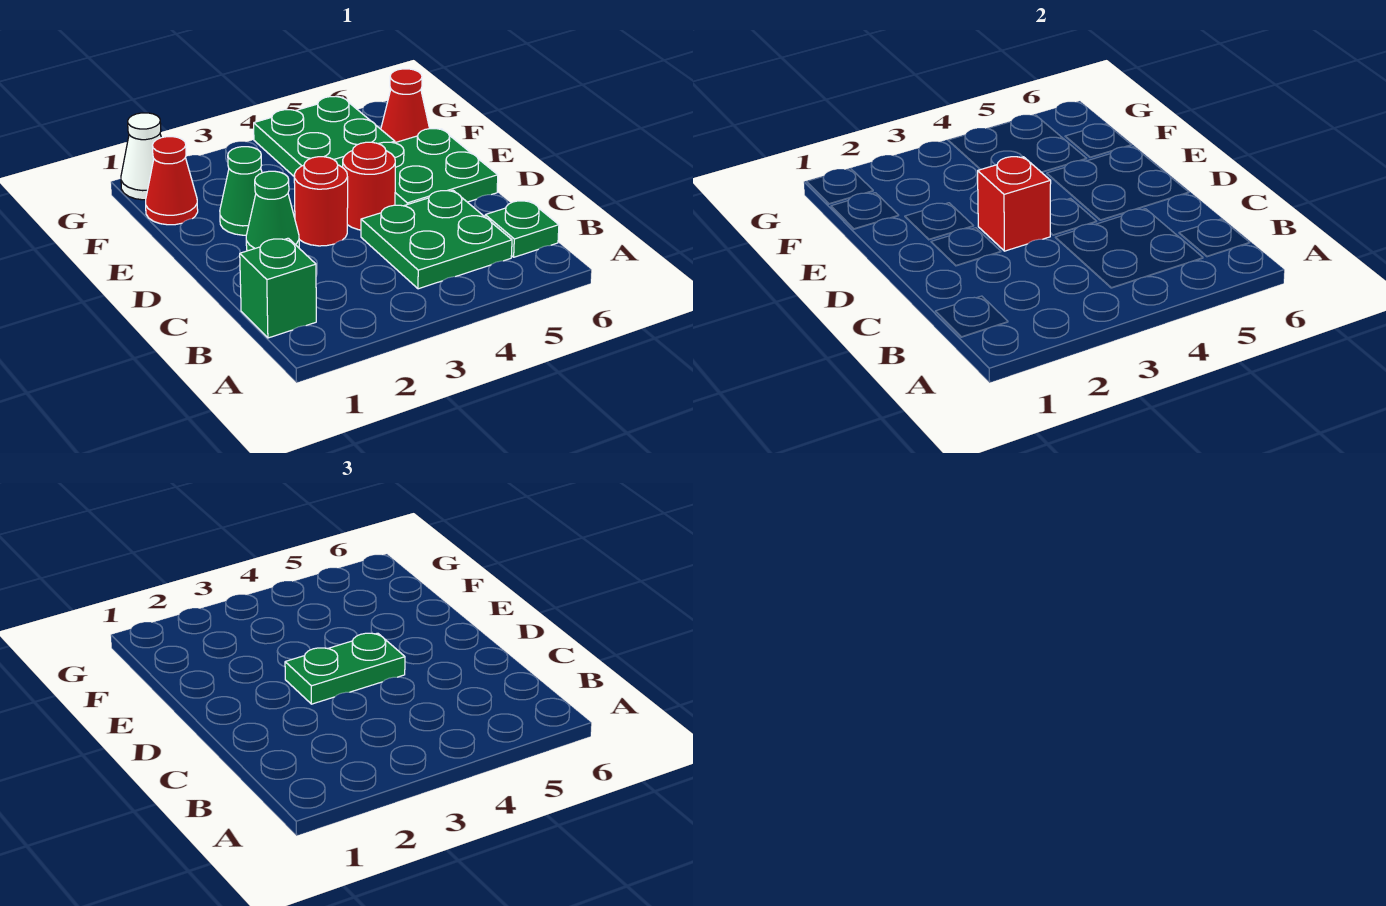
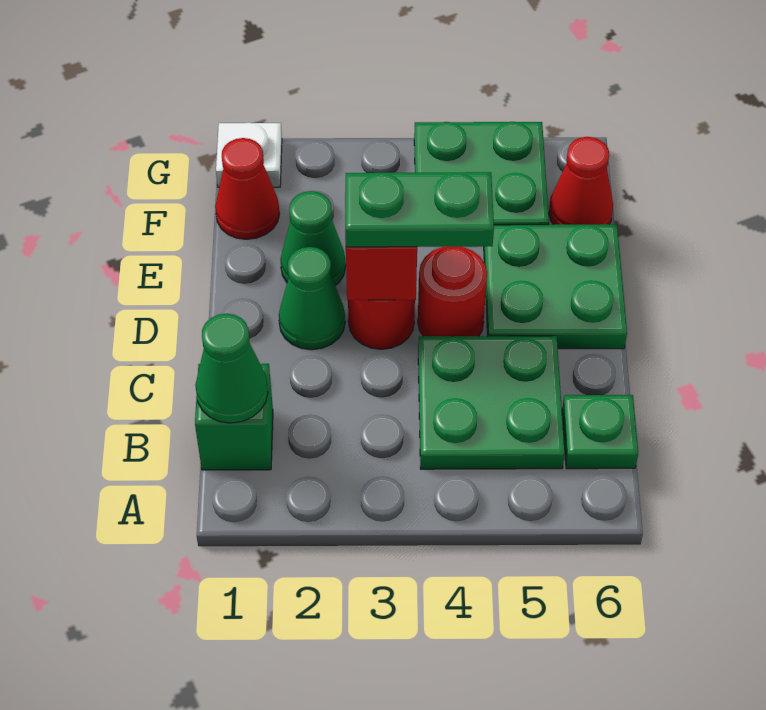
none -> green cone B1 level 2
white cone G1 level 1 -> white plate G1 level 1

